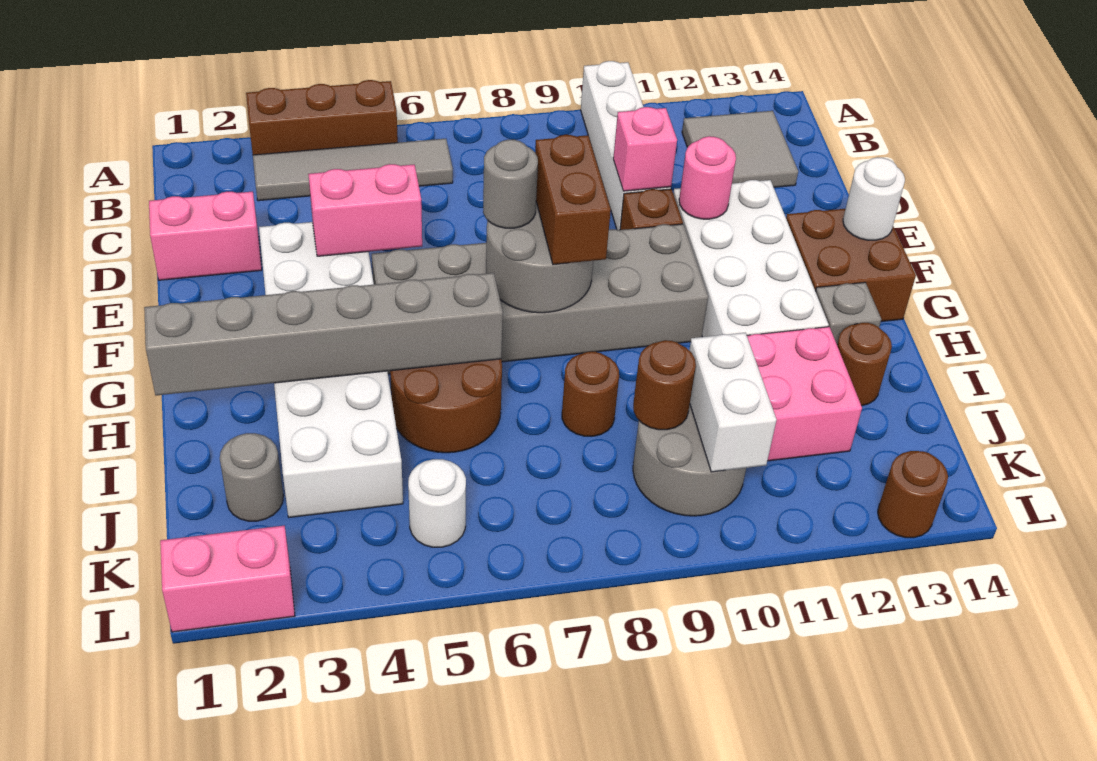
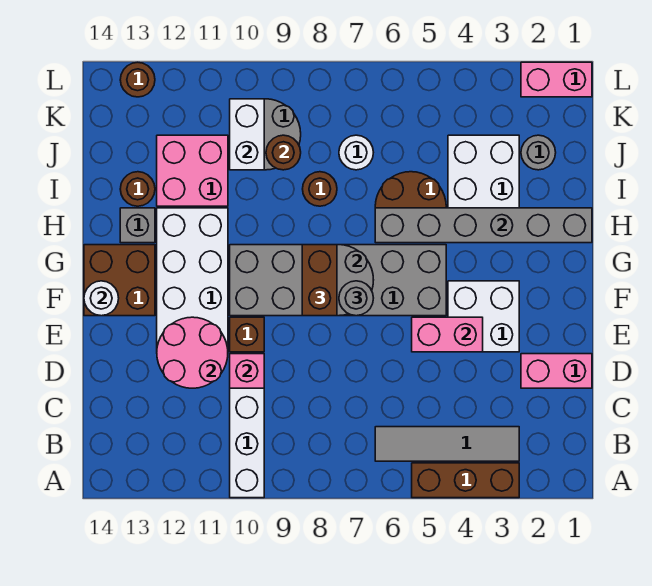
grey tile B12:C13 level 1 -> none
pink round brick E11 level 2 -> pink round brick D11:E12 level 2
white round brick K5 level 1 -> white round brick J7 level 1

